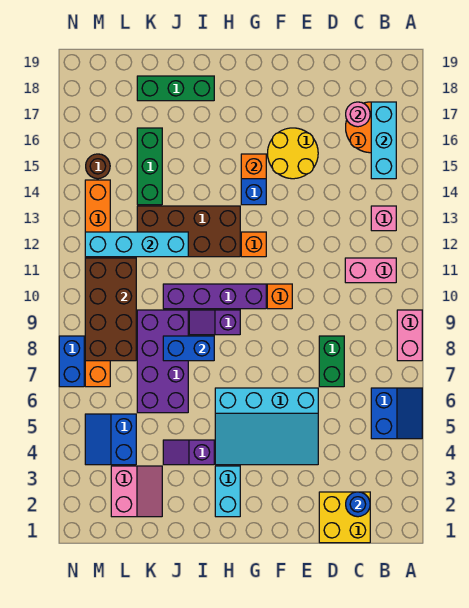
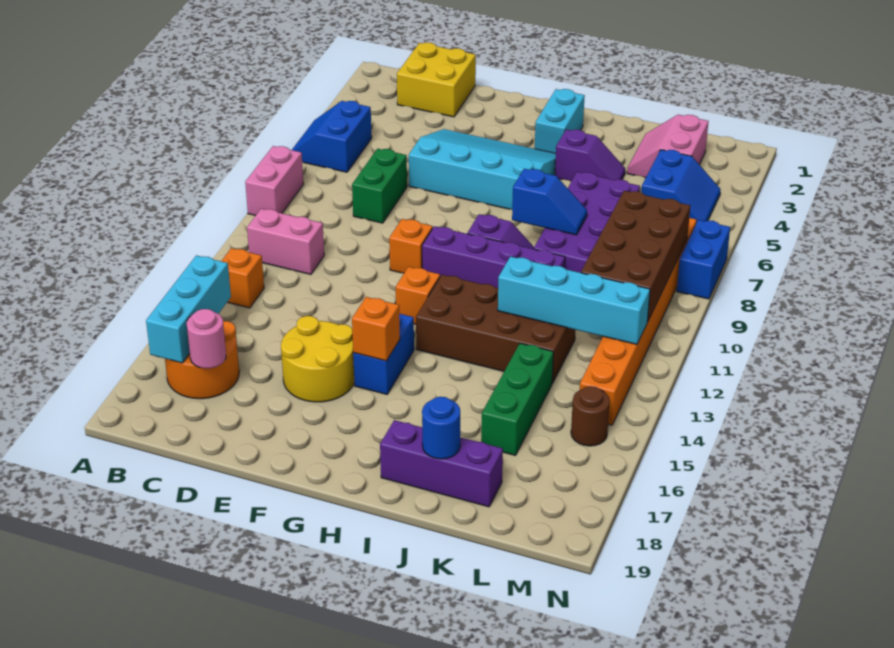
pink brick B13 level 1 -> orange brick B13 level 1
blue round brick C2 level 2 -> blue round brick J18 level 2
blue brick I8:J8 level 2 -> blue slope I8:J8 level 2 top I
green brick I18:K18 level 1 -> purple brick I18:K18 level 1

